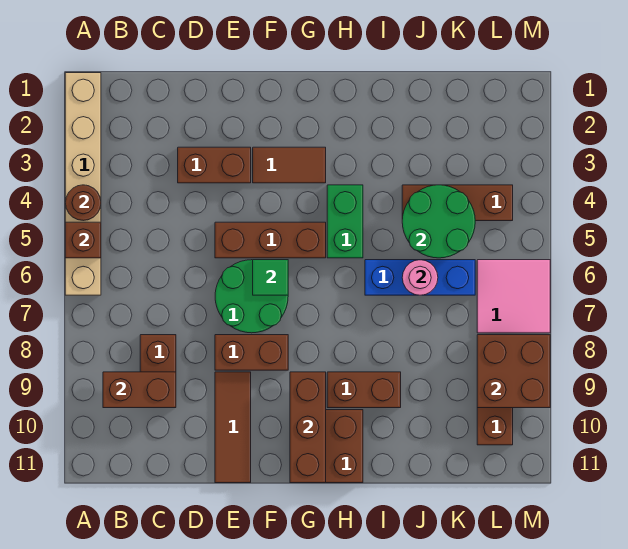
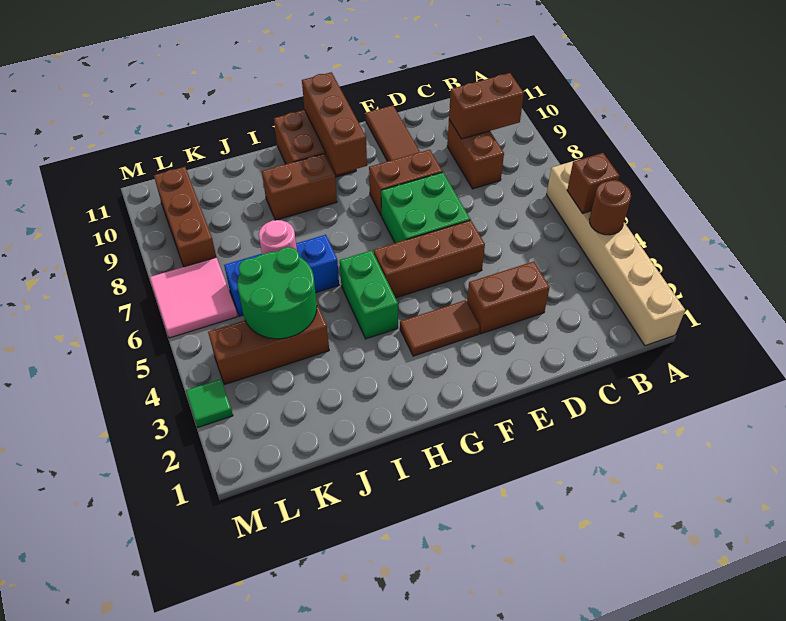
green round brick E6:F7 level 1 -> green brick E6:F7 level 1
green tile F6 level 2 -> green tile M3 level 1
brown brick L8:M9 level 2 -> none

